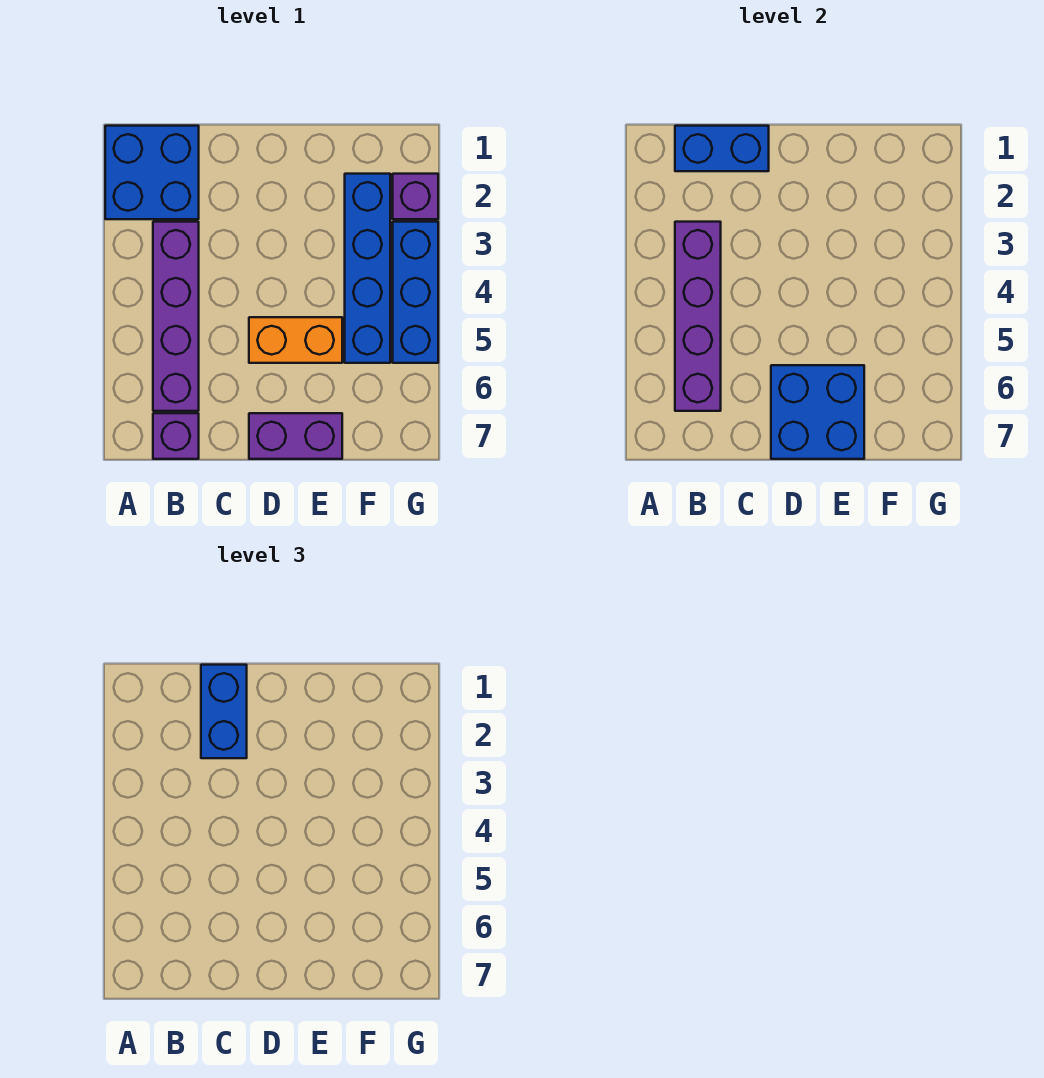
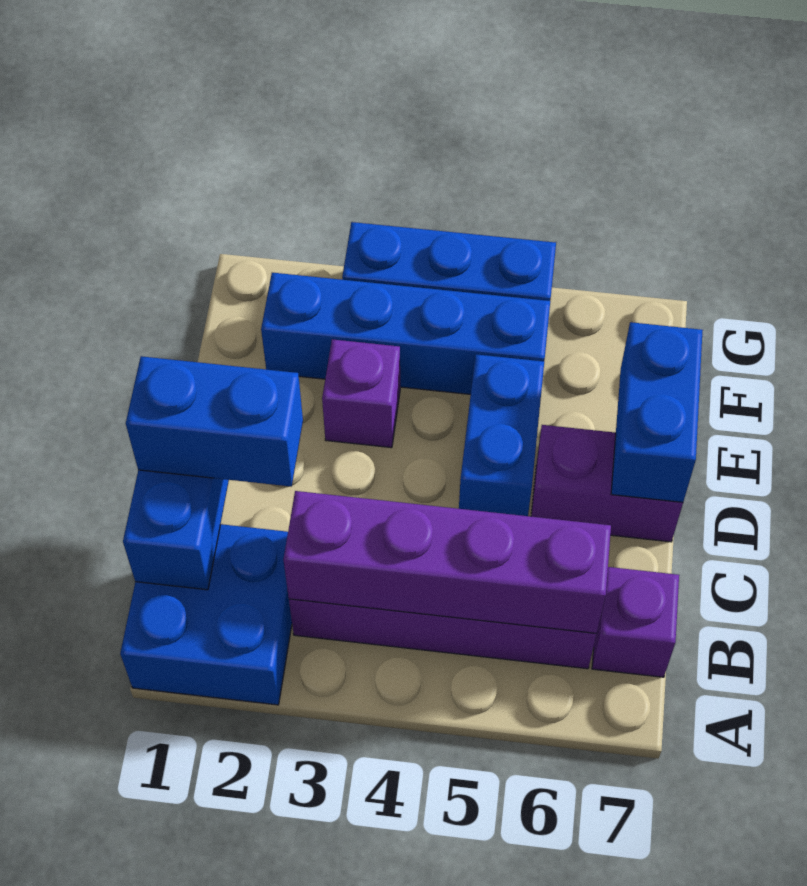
orange brick D5:E5 level 1 -> blue brick D5:E5 level 1
blue brick D6:E7 level 2 -> blue brick D7:E7 level 2
purple brick D7:E7 level 1 -> purple brick D6:D7 level 1
purple brick G2 level 1 -> purple brick E3 level 1

